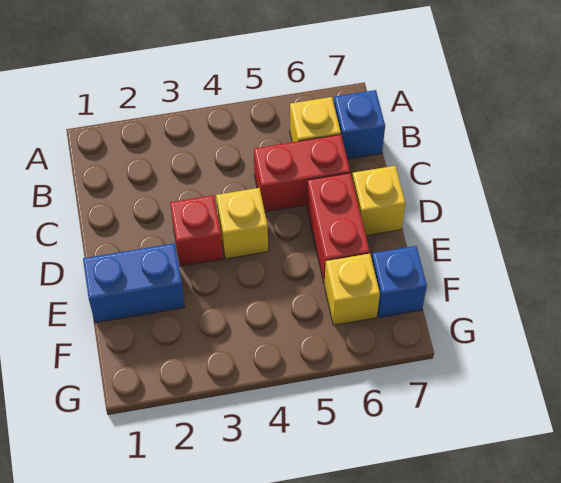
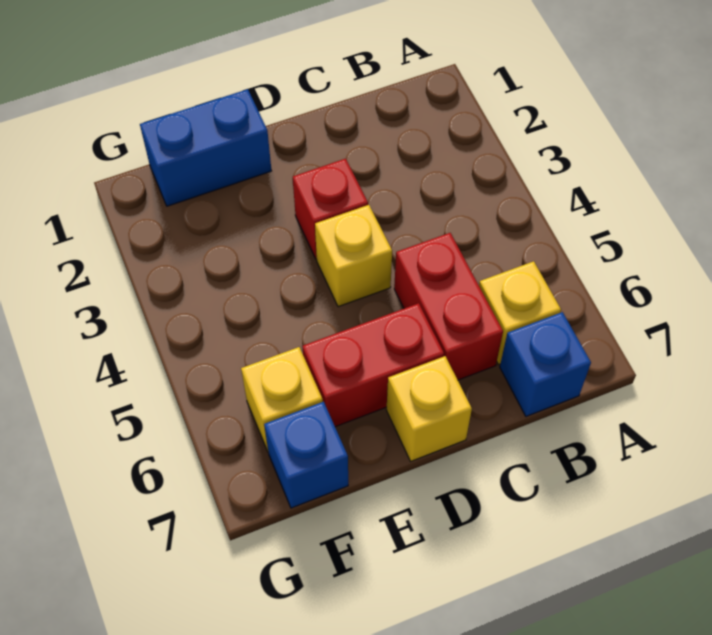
blue brick E1:E2 level 1 -> blue brick E1:F1 level 1

